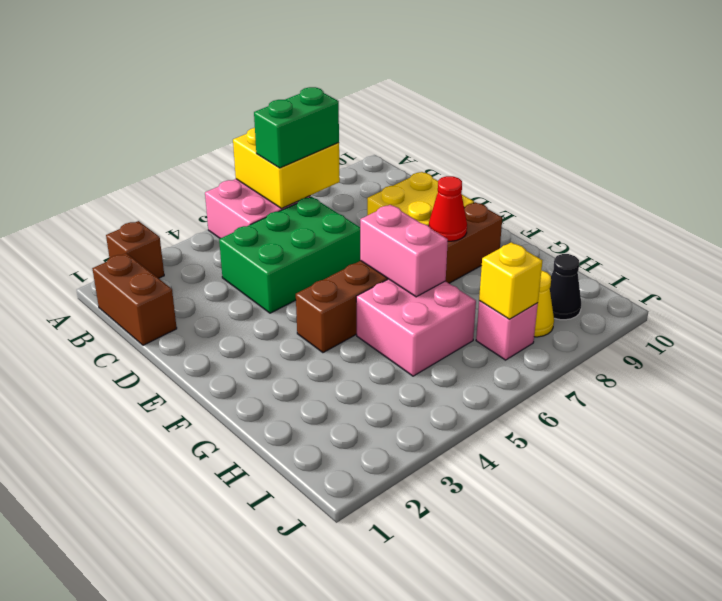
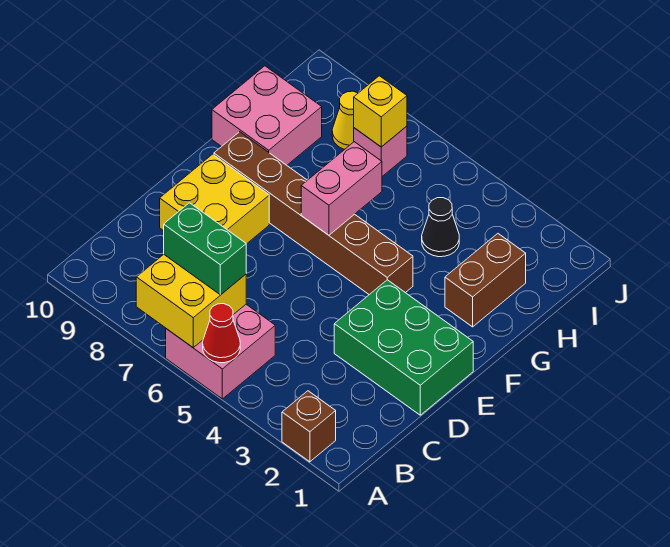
brown brick B1:C1 level 1 -> brown brick G2:H2 level 1
green brick C4:D6 level 1 -> green brick D1:E3 level 1
red cone F8 level 2 -> red cone A5 level 2
pink brick G5:H6 level 1 -> pink brick G9:H10 level 1
black cone I9 level 1 -> black cone H4 level 1

